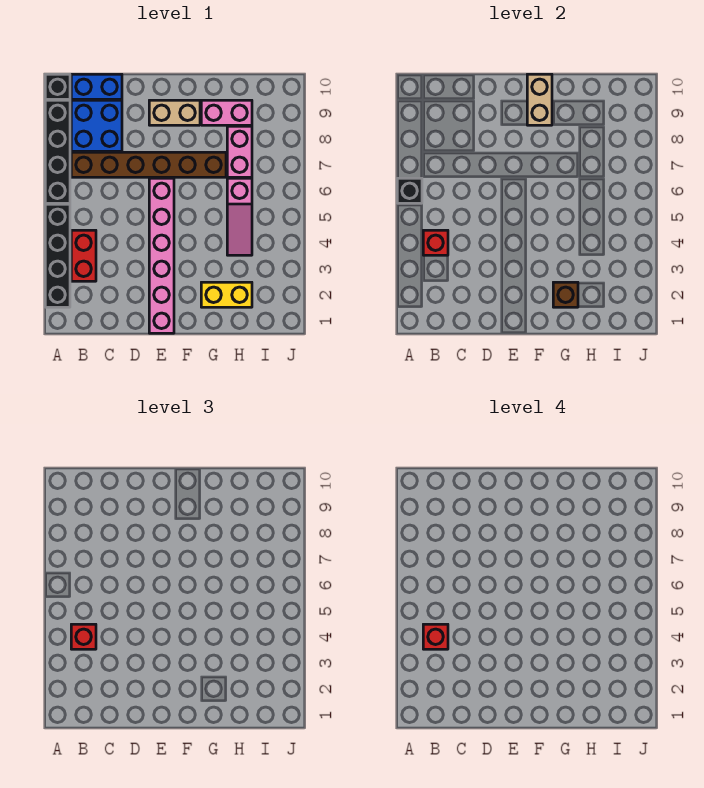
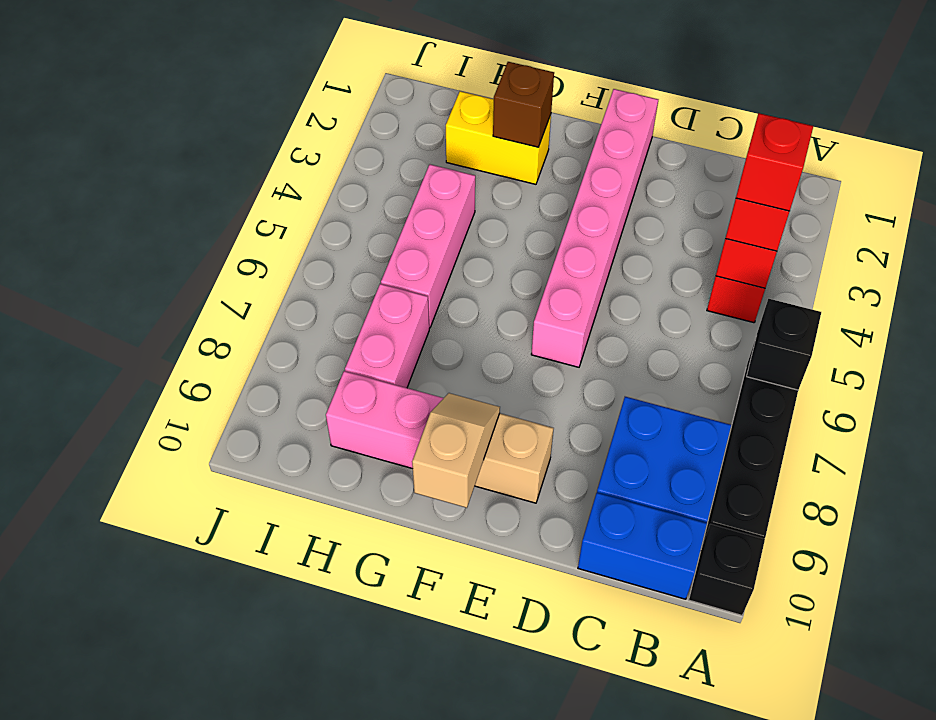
black brick A2:A5 level 1 -> none
brown brick B7:G7 level 1 -> none
tan brick F9:F10 level 2 -> tan slope F9:F10 level 2 top 10
pink slope H4:H6 level 1 top 6 -> pink brick H4:H6 level 1

